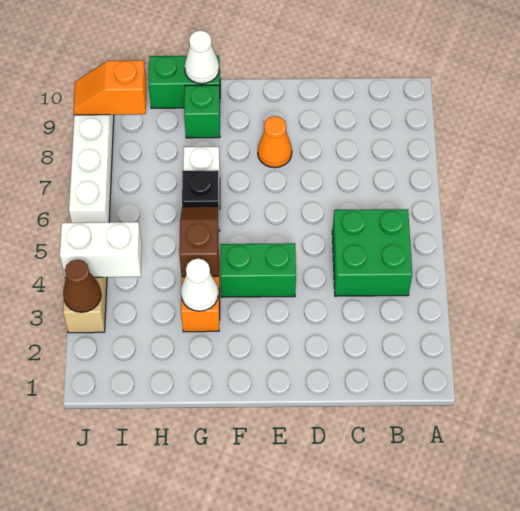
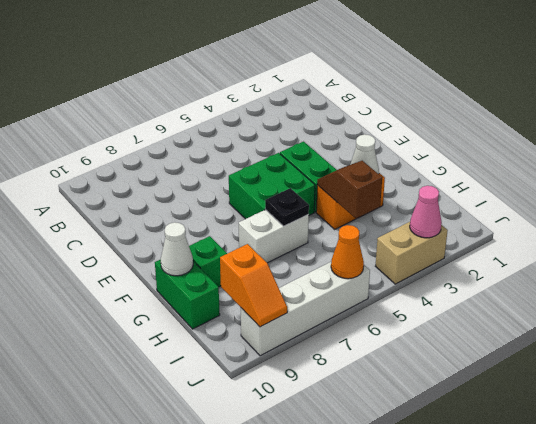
green brick B4:C5 level 1 -> green brick E5:F6 level 1
orange cone E8 level 1 -> orange cone J6 level 2
brown slope G4:G5 level 2 top 4 -> brown slope G4:H4 level 2 top H
white brick I4:J4 level 2 -> none
brown cone J3 level 2 -> pink cone J3 level 2

